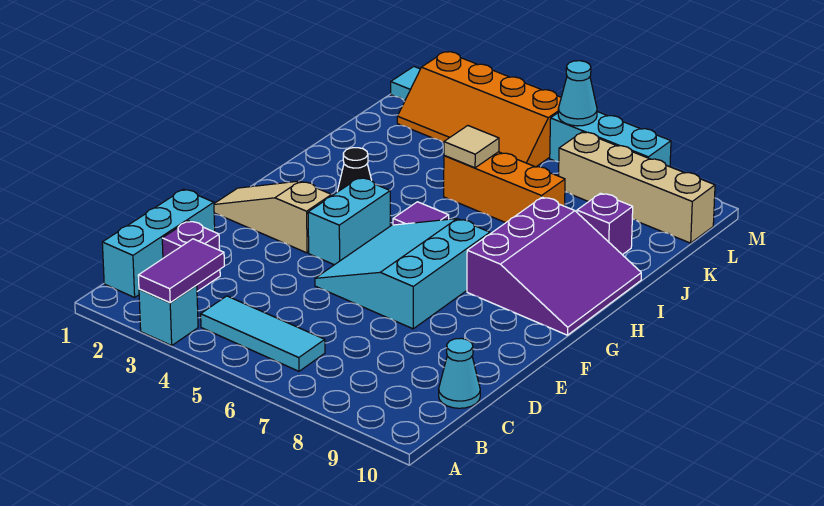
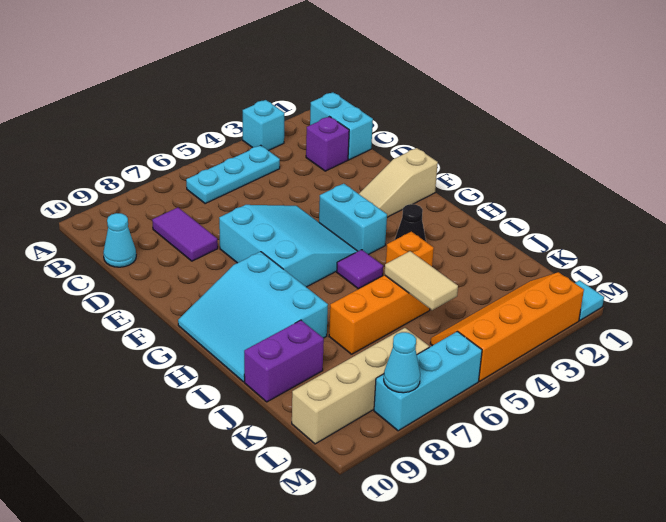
purple tile A3:B3 level 2 -> purple tile C8:D8 level 1
cyan brick B1:D1 level 1 -> cyan brick B1:C1 level 1
cyan tile B4:B6 level 1 -> cyan plate B4:B6 level 1
tan slope F1:F3 level 1 top 3 -> tan slope F1:F3 level 1 top 1
purple slope G8:I10 level 1 top 8 -> cyan slope G8:I10 level 1 top 8
none -> orange brick I4 level 1
tan tile J5 level 2 -> tan tile J5:K5 level 2
purple brick J9 level 1 -> purple brick J9:J10 level 1
cyan cone M6 level 2 -> cyan cone M8 level 2

